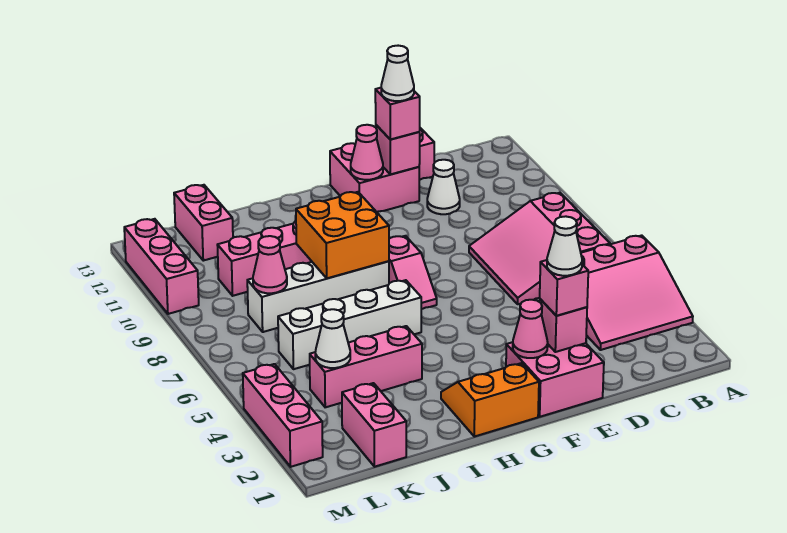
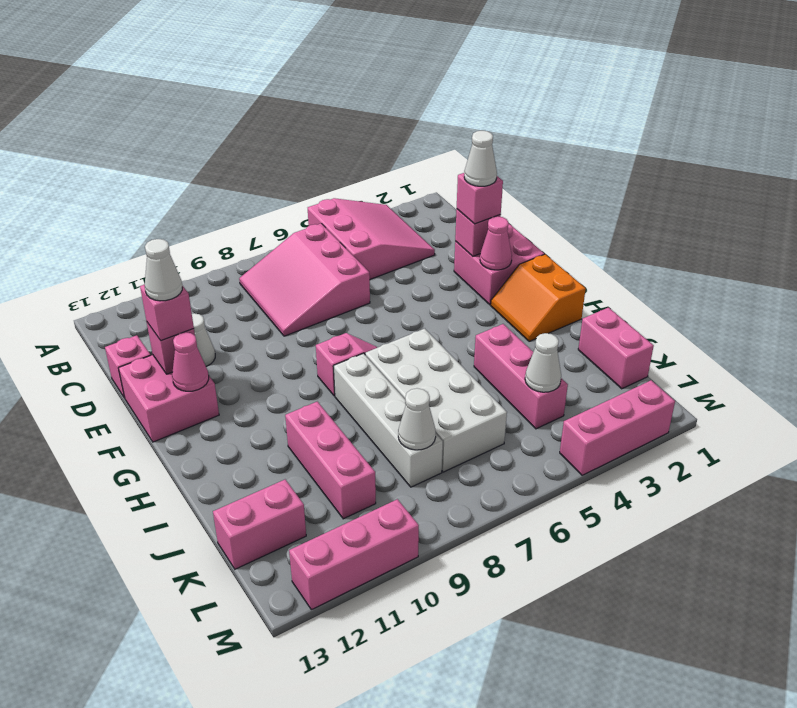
pink slope B6:D8 level 1 top B -> pink slope B6:D8 level 1 top 6
white brick H6:K6 level 1 -> white brick H6:K7 level 1
orange brick H8:I9 level 2 -> none
pink brick K1:K2 level 1 -> pink brick J1:K1 level 1
pink cone K8 level 2 -> white cone K8 level 2

